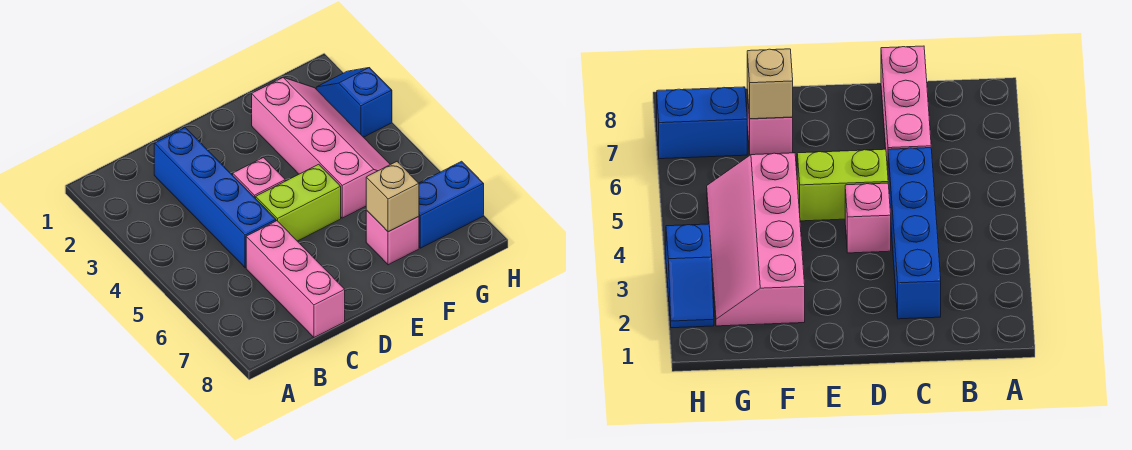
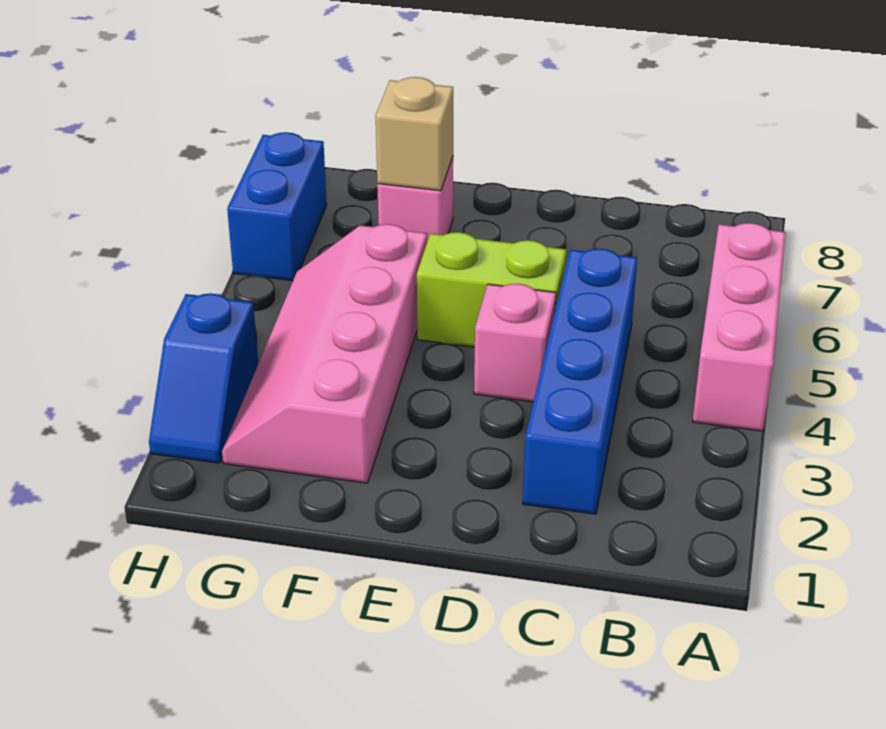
pink brick C6:C8 level 1 -> pink brick A4:A6 level 1
blue brick G7:H7 level 1 -> blue brick H6:H7 level 1

